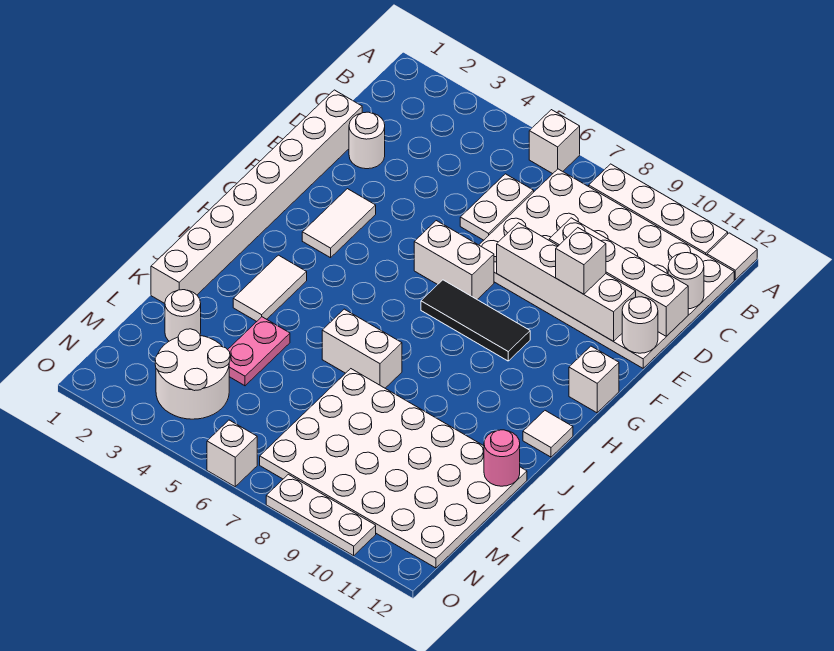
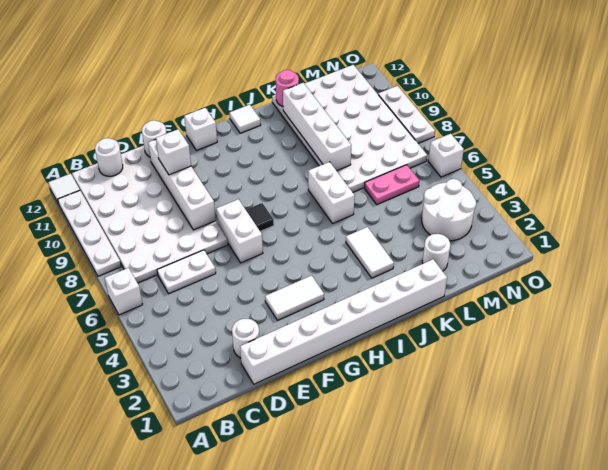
white brick D9:D12 level 2 -> white brick K8:K11 level 2
black tile G7:G9 level 1 -> black tile G7 level 1
white tile I3:J3 level 1 -> white tile J3:J4 level 1
pink plate K4:L4 level 1 -> pink plate L6:M6 level 1

